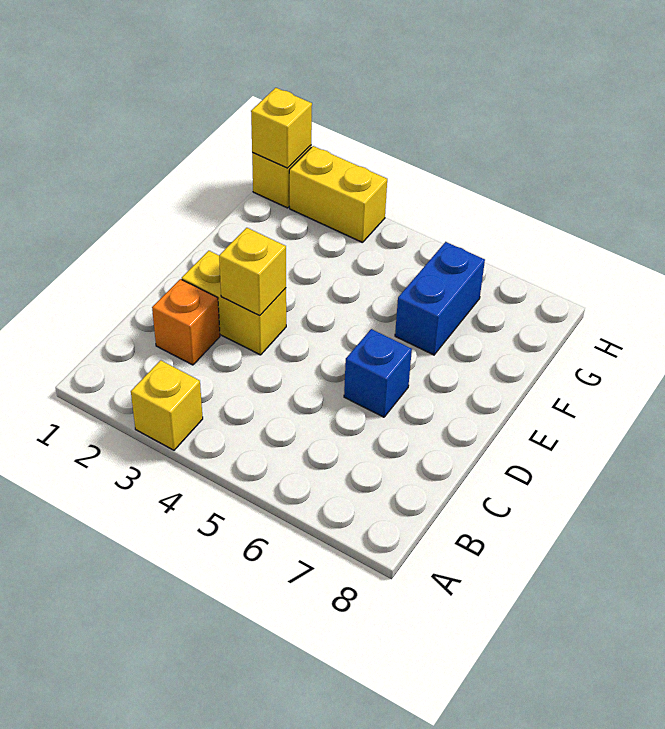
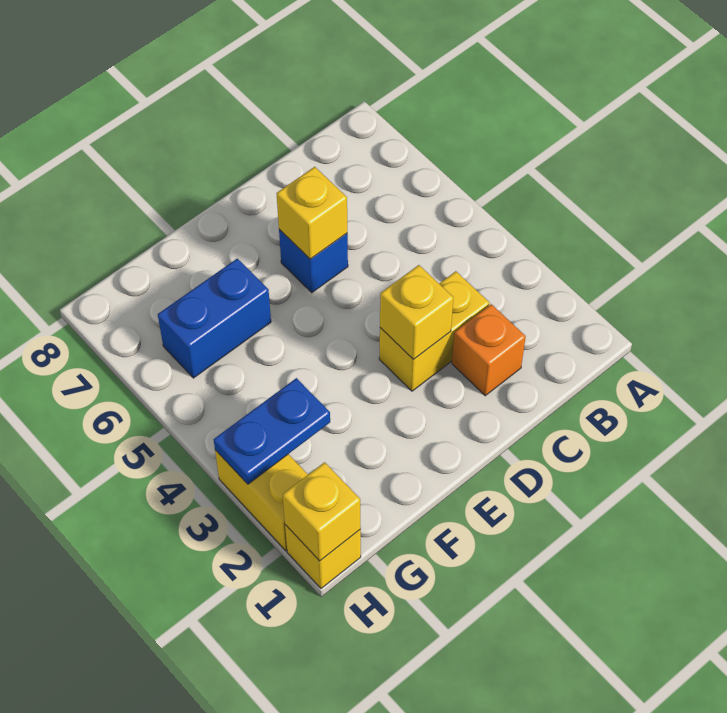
yellow brick A3 level 1 -> yellow brick D6 level 2
yellow brick D2:D3 level 1 -> yellow brick C3:D3 level 1
none -> blue plate G3:H3 level 2

